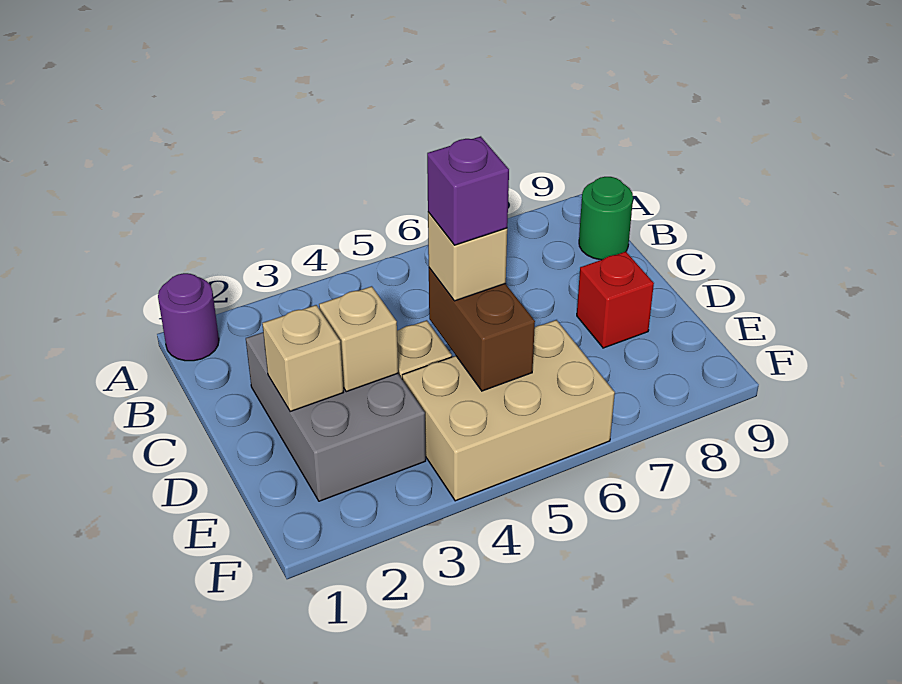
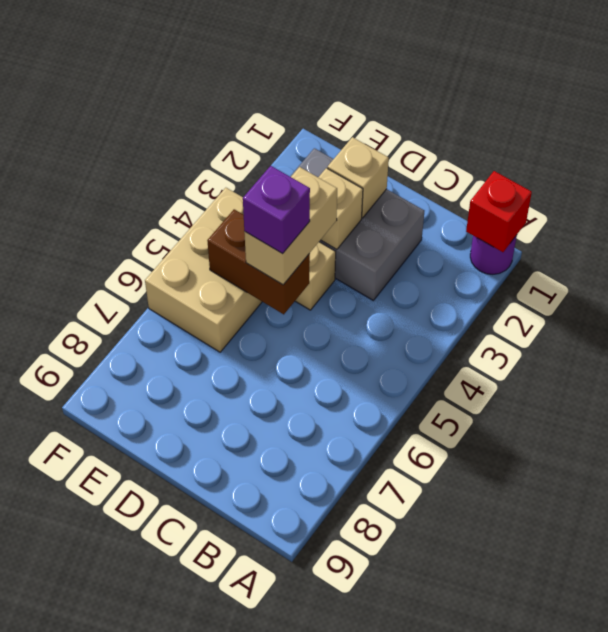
green round brick B9 level 1 -> none
tan brick D5 level 3 -> tan brick D4:D5 level 3
red brick D8 level 1 -> red brick A1 level 2

